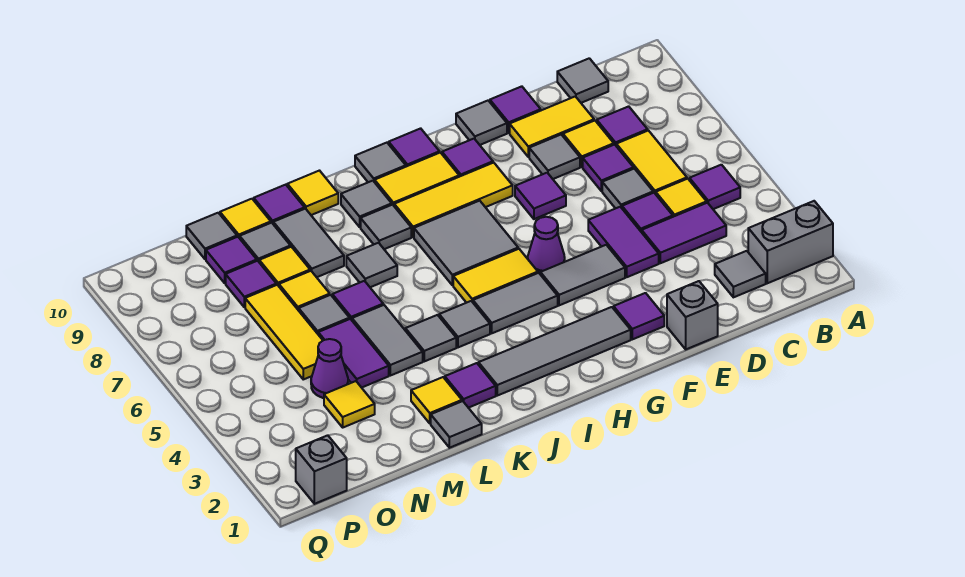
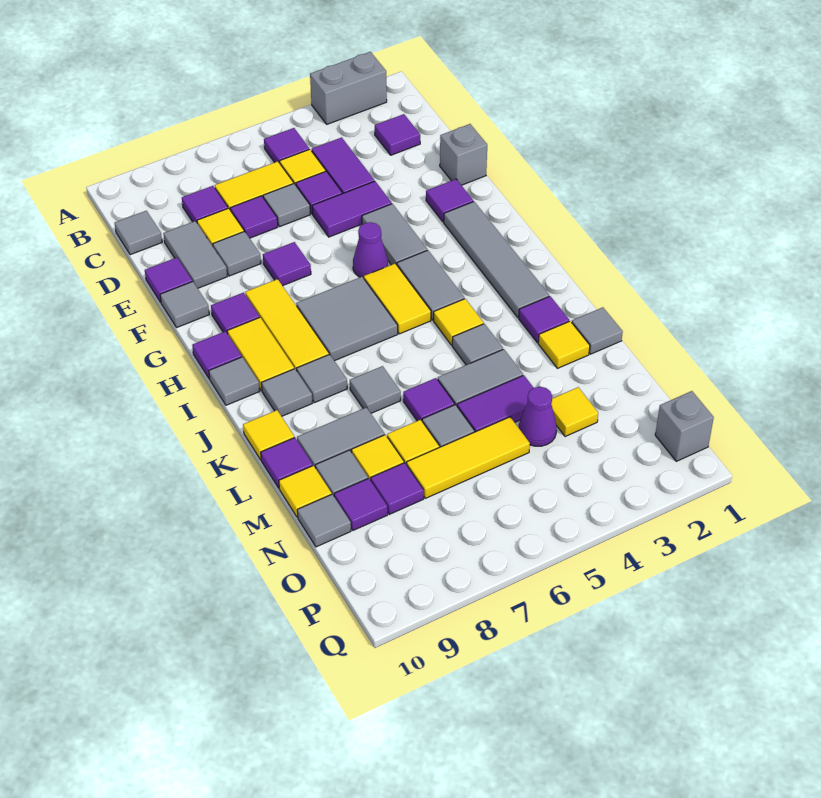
grey brick A2:B2 level 1 -> grey brick A2:A3 level 1
grey tile C2 level 1 -> purple tile C2 level 1
yellow tile D9:E9 level 1 -> grey tile D9:E9 level 1
grey tile J4 level 1 -> yellow tile J4 level 1

